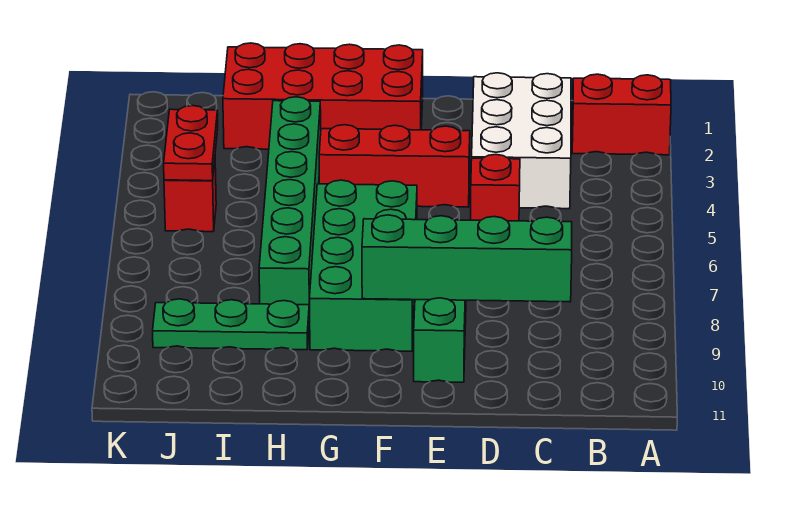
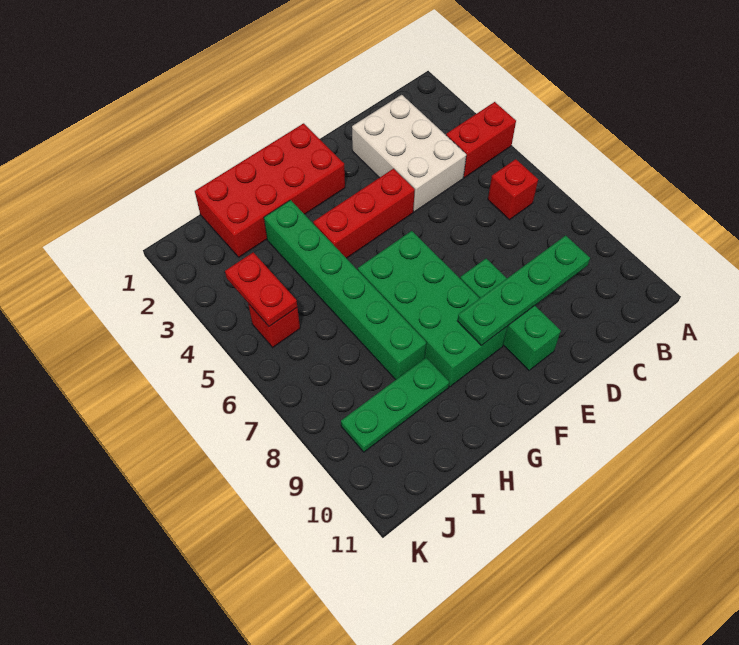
red brick A2:B2 level 1 -> red brick A4:B4 level 1
green brick C9:F9 level 2 -> green plate C9:F9 level 2
red brick D5 level 1 -> red brick B6 level 1

